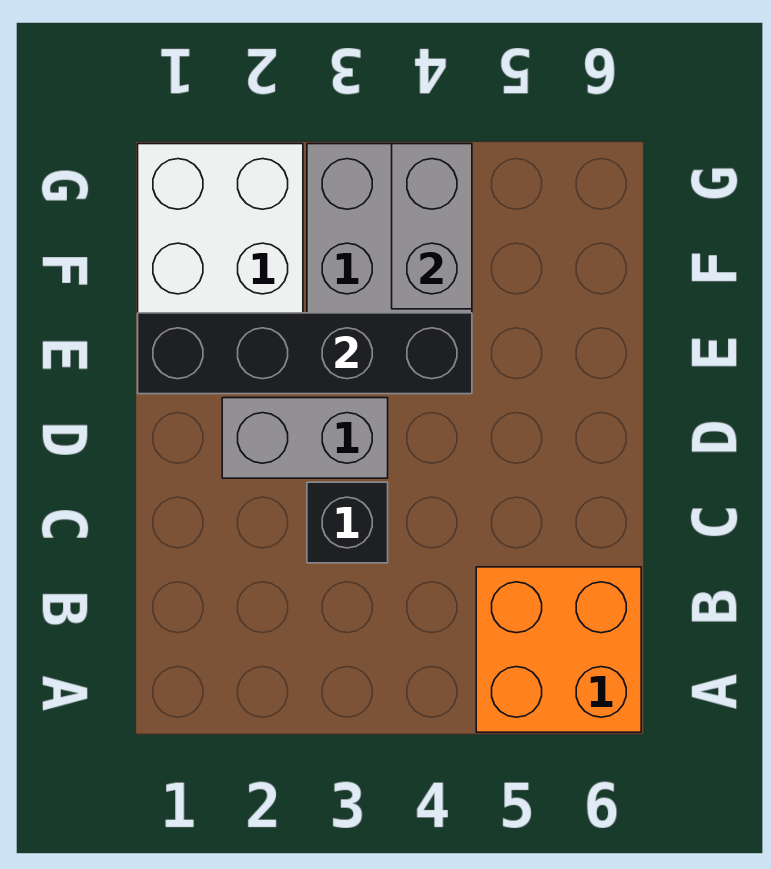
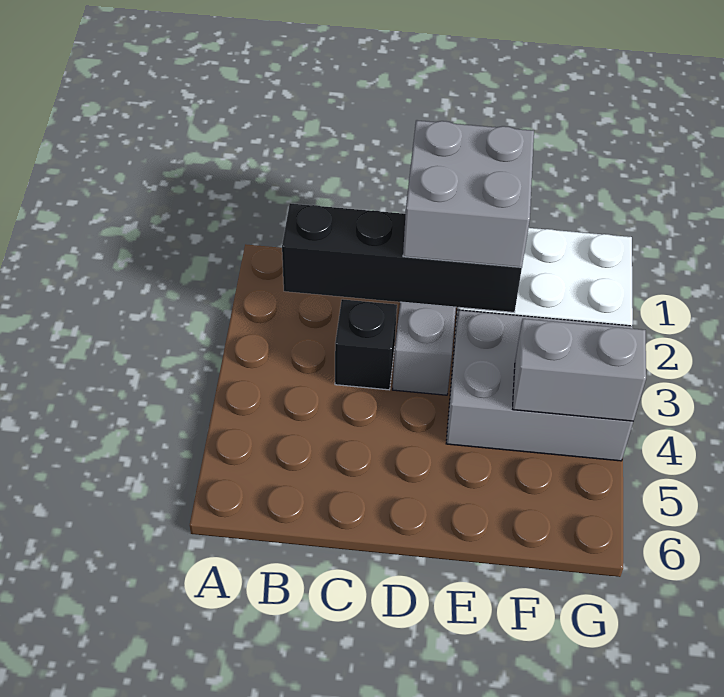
orange brick A5:B6 level 1 -> none
none -> grey brick D1:E2 level 3
black brick E1:E4 level 2 -> black brick B2:E2 level 2

